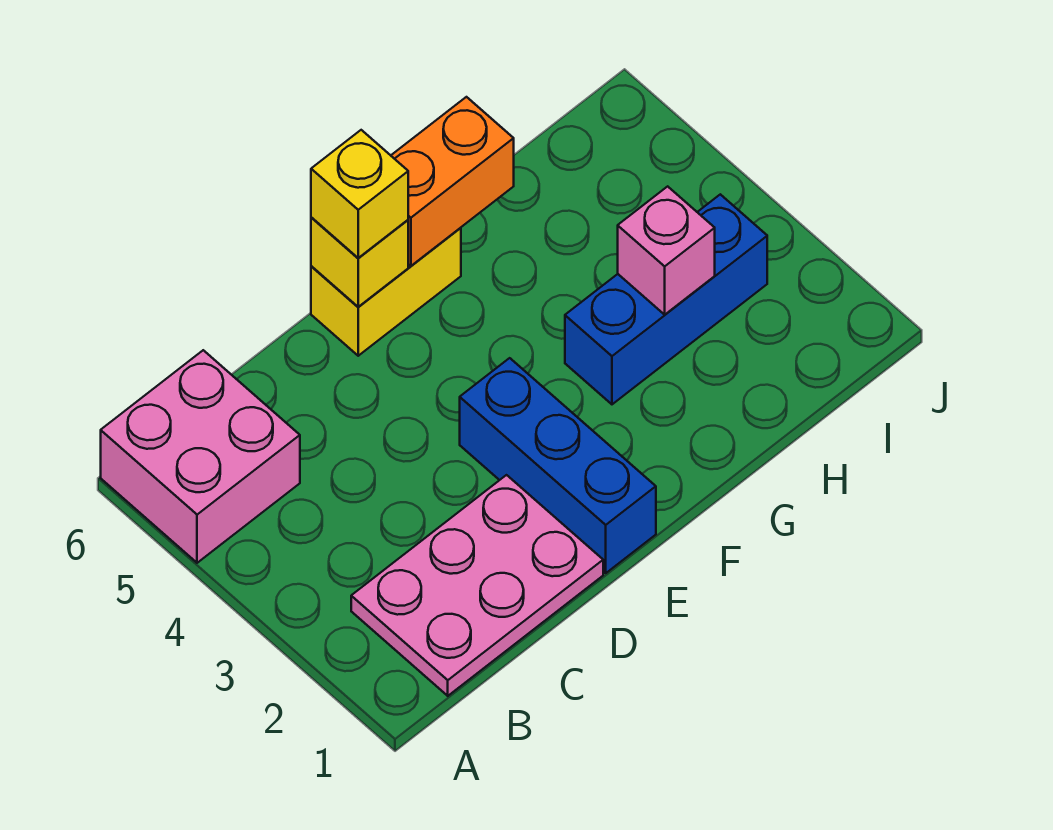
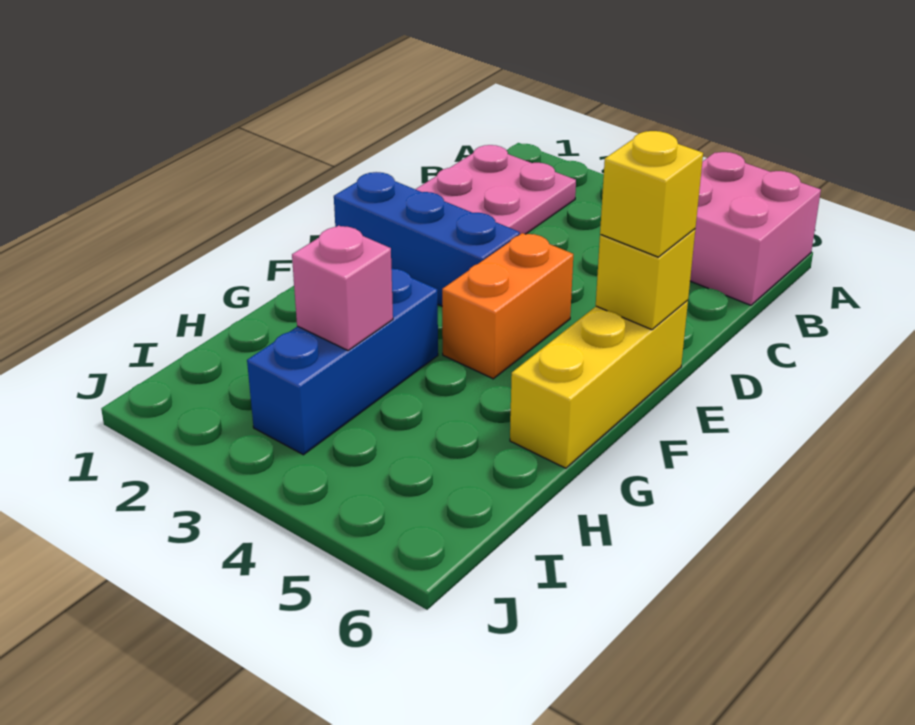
yellow brick E6:F6 level 1 -> yellow brick E6:G6 level 1
orange brick F6:G6 level 2 -> orange brick E4:F4 level 1

